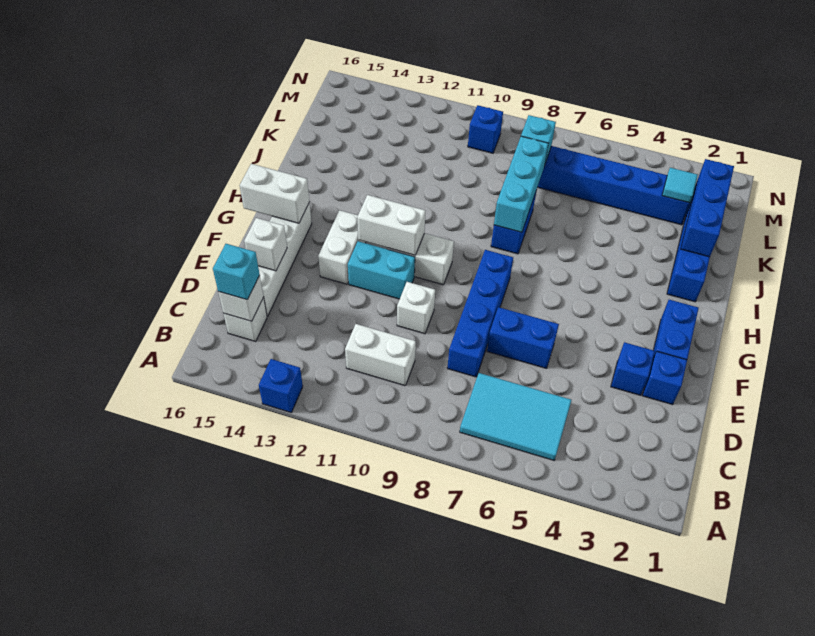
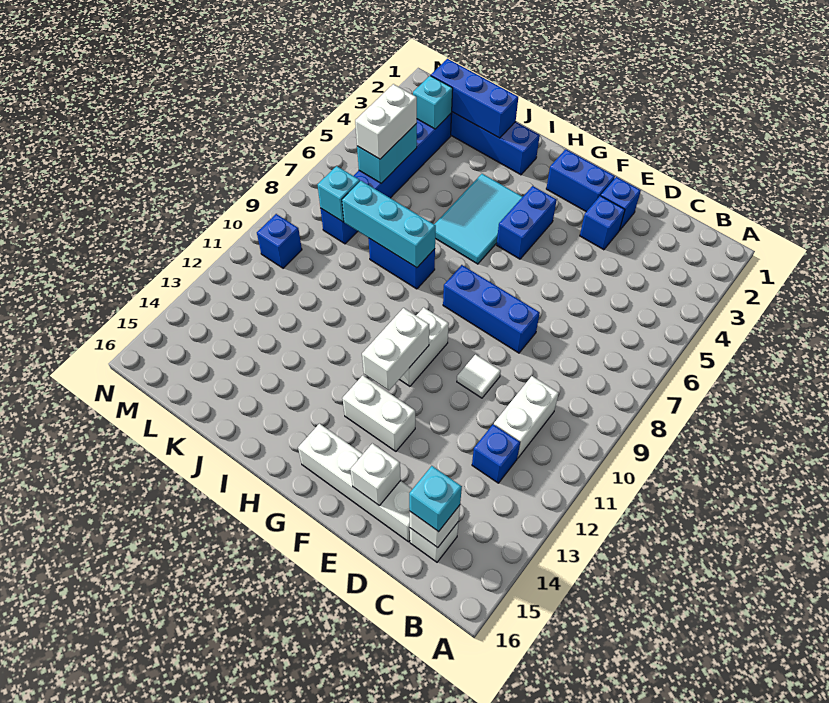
blue brick A13 level 1 -> blue brick C12 level 1
cyan tile B5:C7 level 1 -> cyan tile H4:I6 level 1
blue brick D8:G8 level 1 -> blue brick E8:G8 level 1
blue brick E6:E7 level 1 -> blue brick G4:G5 level 1
white brick E10 level 1 -> white tile E10 level 1
cyan brick F11:F12 level 1 -> cyan brick L5:L6 level 2
white brick G15:G16 level 2 -> white brick L5:L6 level 3
cyan tile L3 level 2 -> cyan brick L3 level 2

